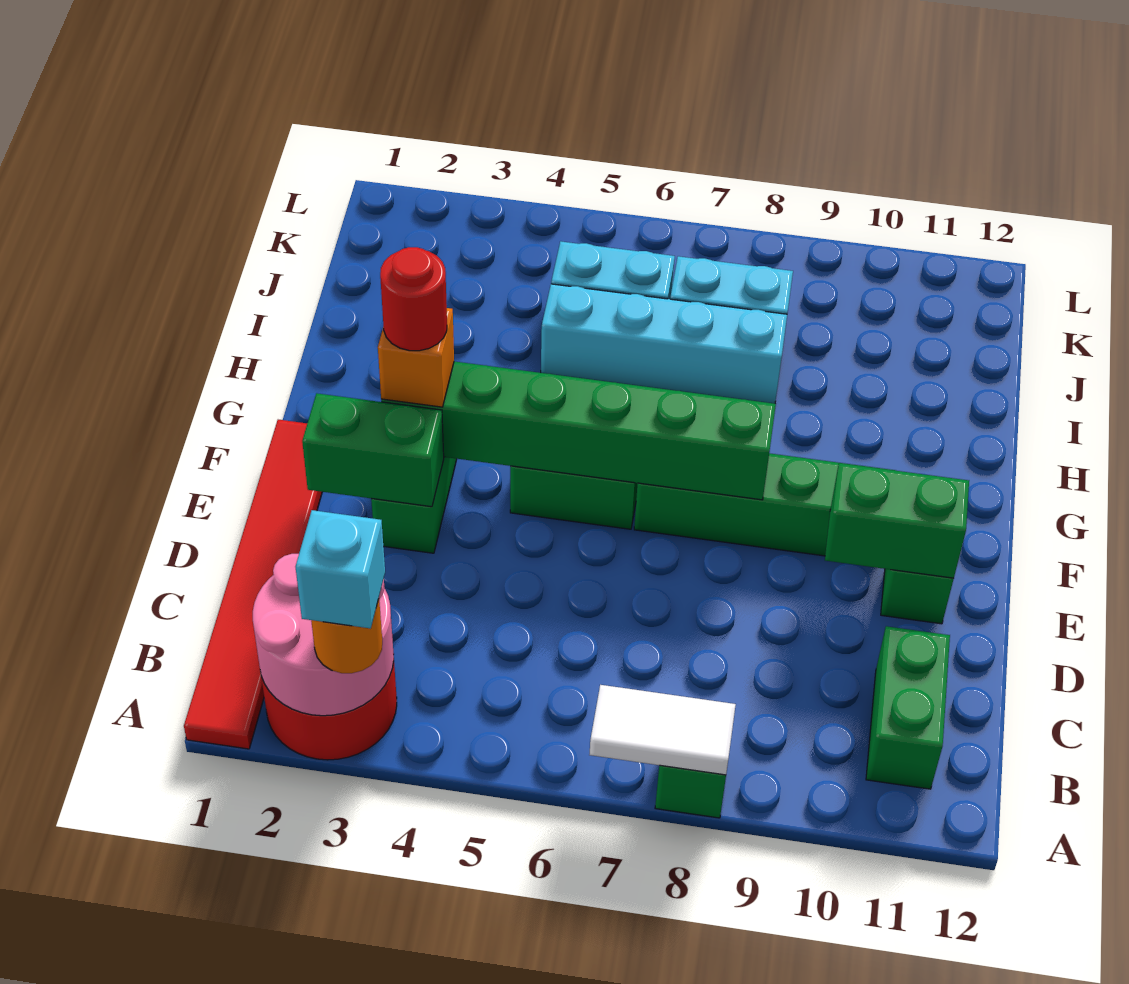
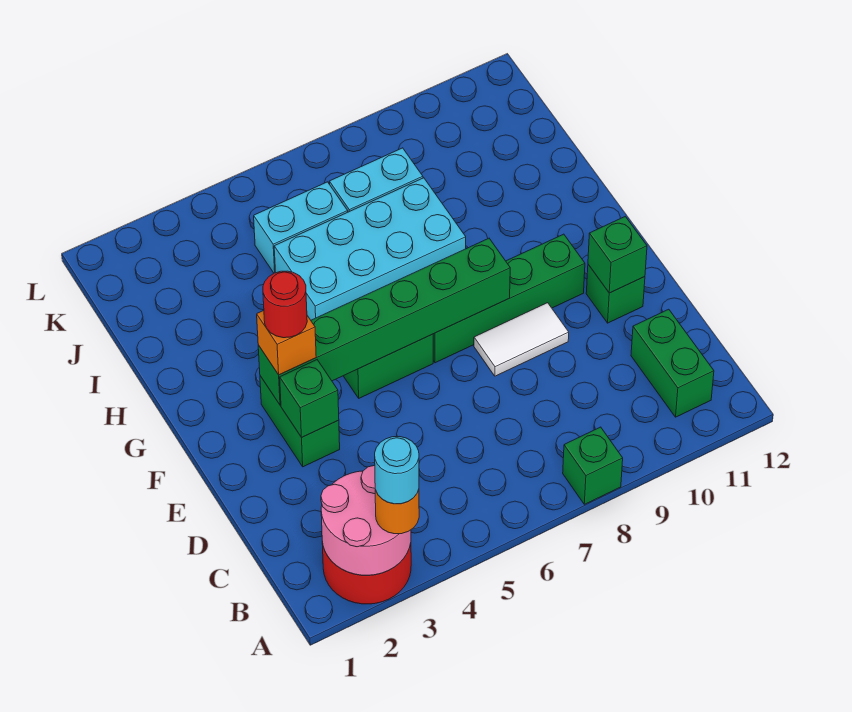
red tile A1:F1 level 1 -> none
cyan brick A3 level 4 -> cyan round brick A3 level 4
white tile A7:A8 level 2 -> white tile E8:E9 level 1
green brick E2:E3 level 2 -> green brick E3 level 2
green brick E10:E11 level 2 -> green brick E11 level 2
cyan brick I5:I8 level 1 -> cyan brick H5:I8 level 1

